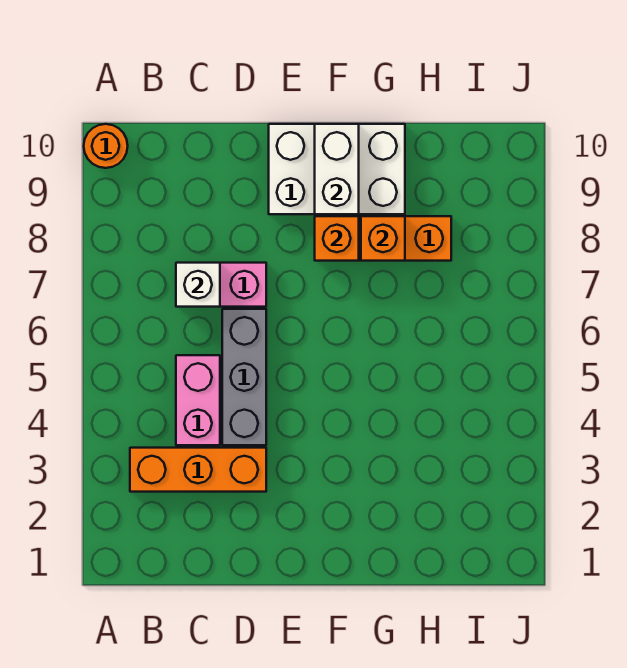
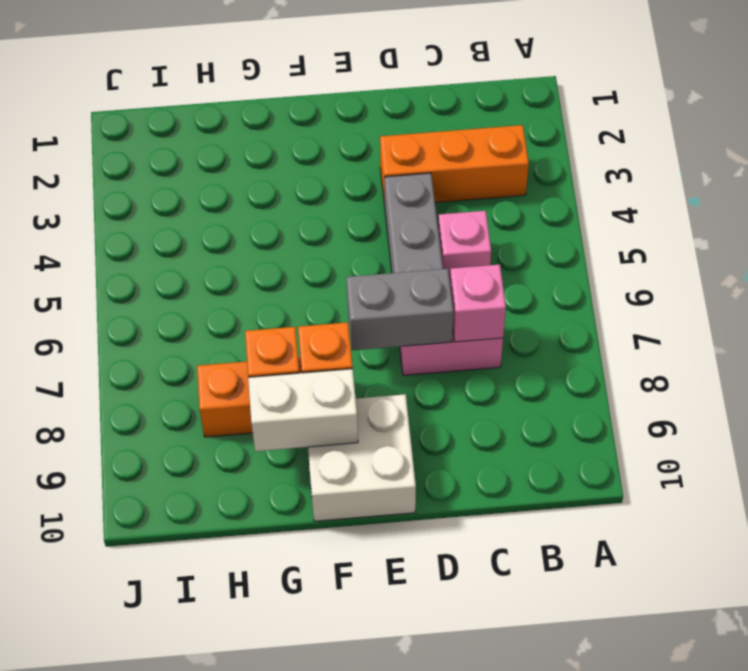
orange round brick A10 level 1 -> none
pink brick C4:C5 level 1 -> pink brick C5 level 1
white brick C7 level 2 -> pink brick C7 level 2
none -> grey brick D7:E7 level 2
white brick E9:G10 level 1 -> white brick E9:F10 level 1
white brick F9:F10 level 2 -> white brick F9:G9 level 2

